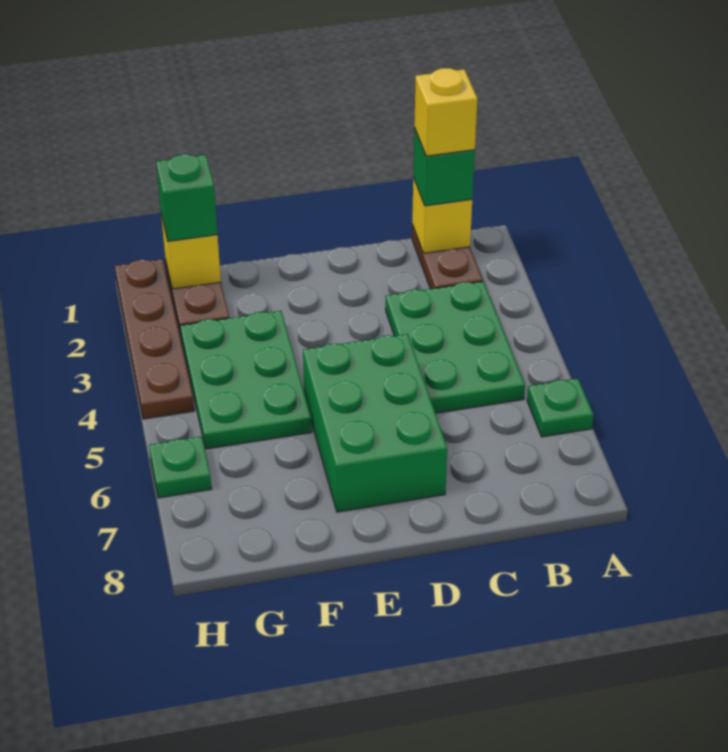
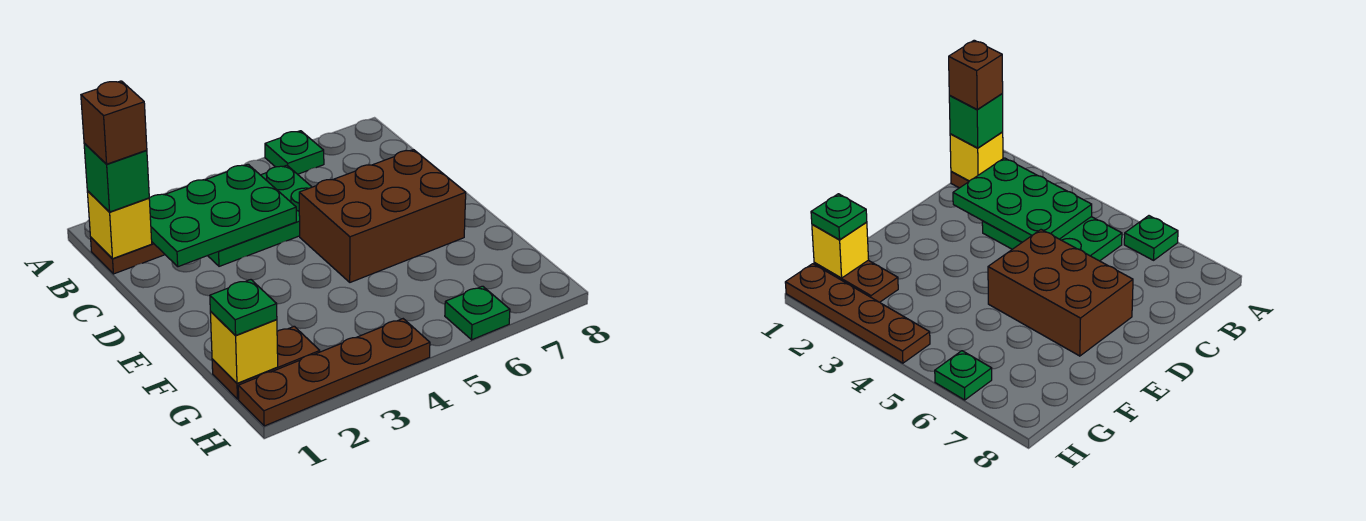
yellow brick B1 level 4 -> brown brick B1 level 4
green brick D5:E7 level 1 -> brown brick D5:E7 level 1
green plate F3:G5 level 1 -> green plate B2:C4 level 2
green brick G1 level 3 -> green plate G1 level 3

